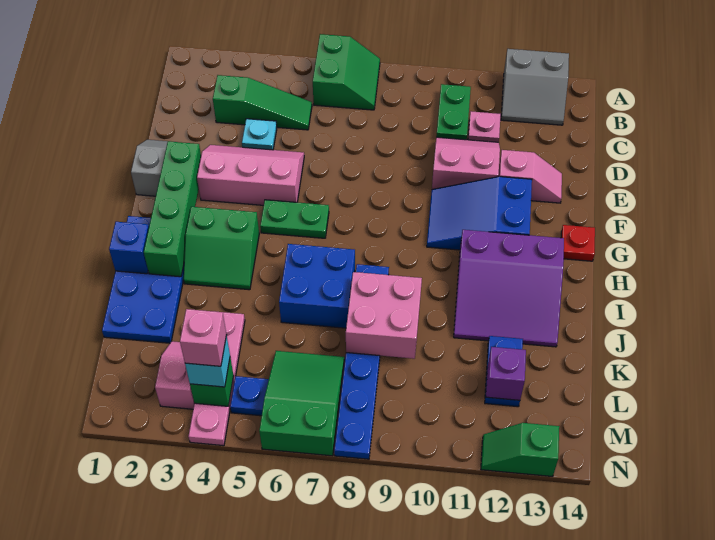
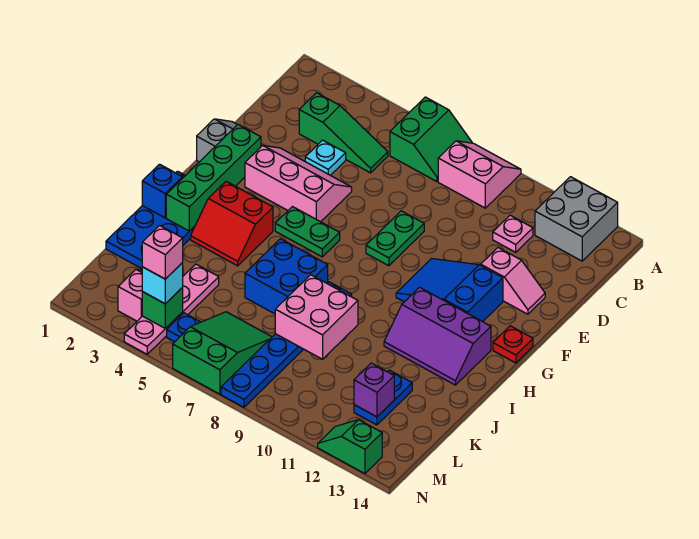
grey slope A12:B13 level 1 top A -> grey brick A12:B13 level 1
green plate B10:C10 level 1 -> green plate E8:F8 level 1
pink slope D10:E11 level 1 top E -> pink slope A8:B9 level 1 top B
green slope H3:I4 level 1 top H -> red slope H3:I4 level 1 top H
purple slope H11:J13 level 1 top H -> purple slope H11:I13 level 1 top H

